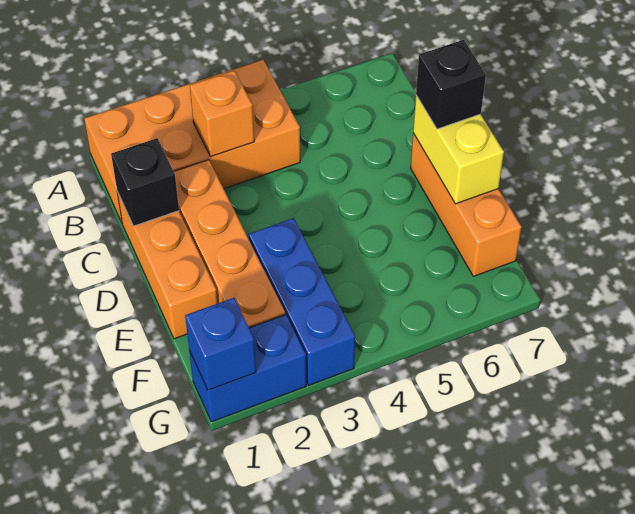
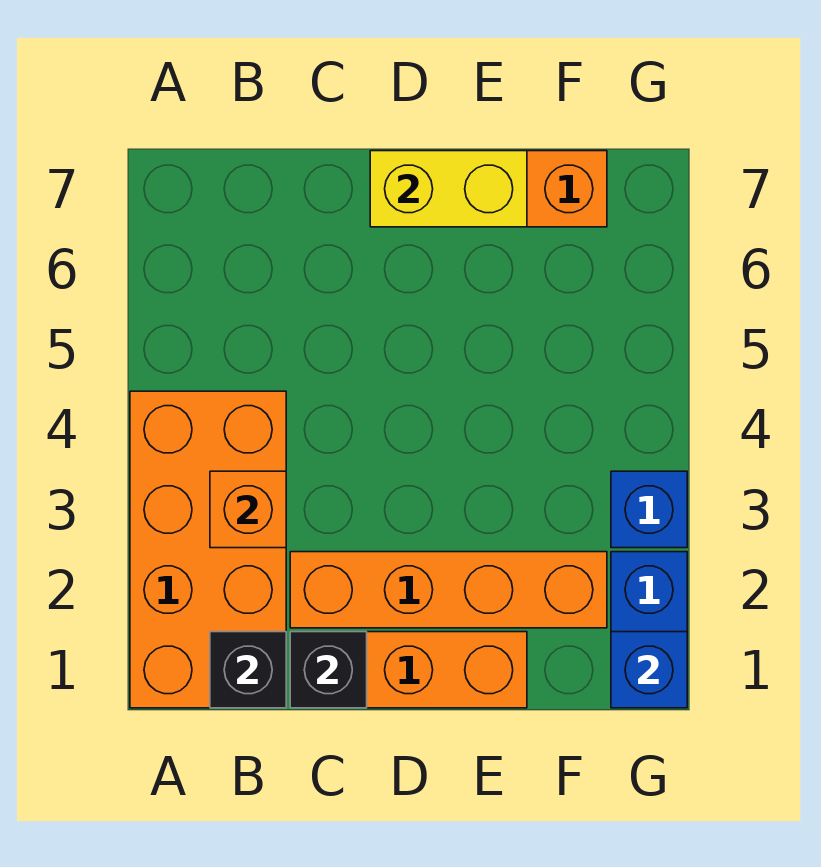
black brick D7 level 3 -> black brick B1 level 2
blue brick E3:G3 level 1 -> blue brick G3 level 1

